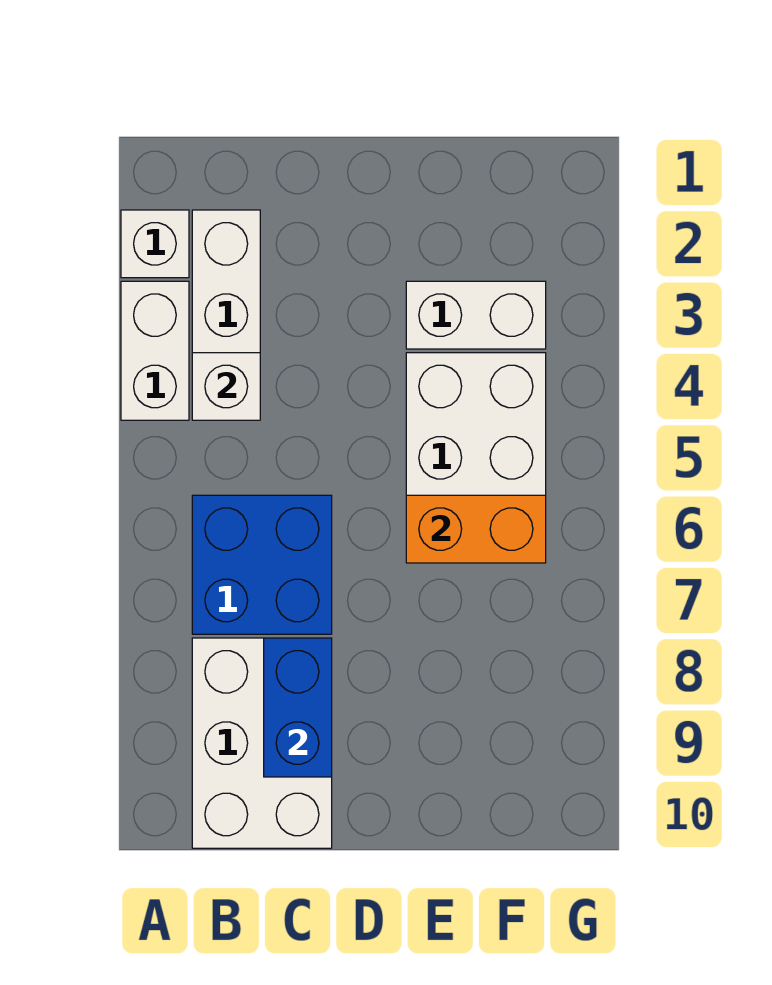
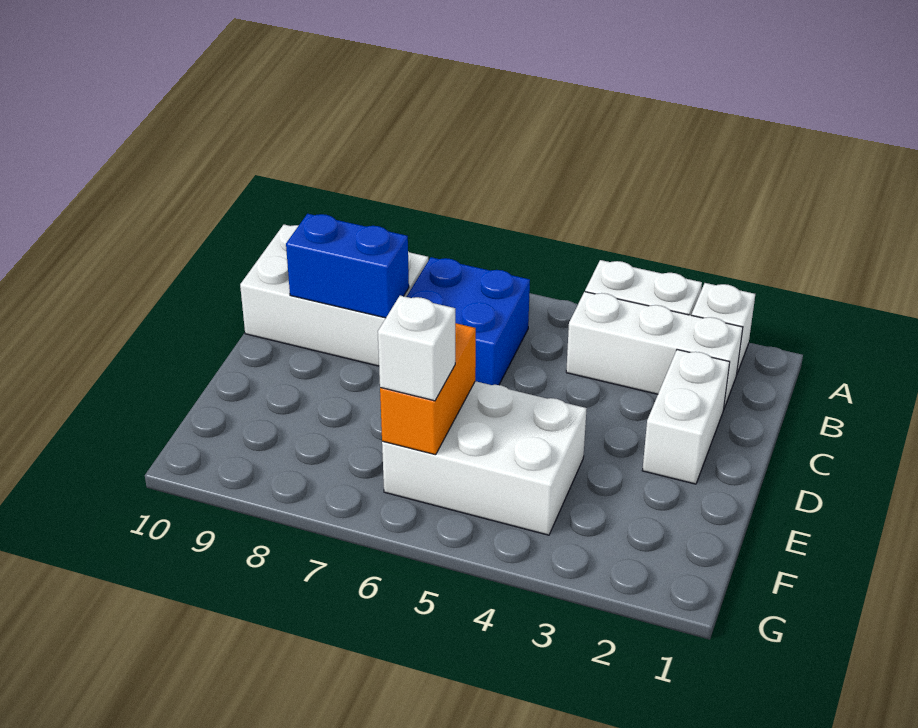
white brick B4 level 2 -> white brick F6 level 3
white brick E3:F3 level 1 -> white brick C2:D2 level 1

